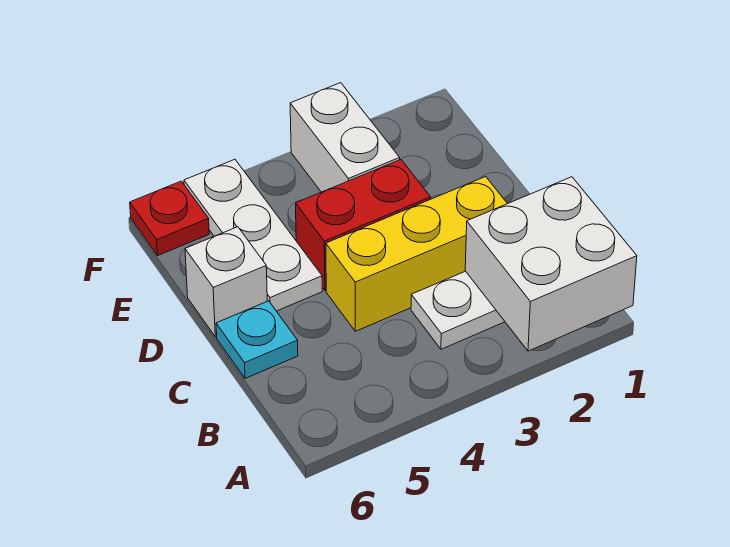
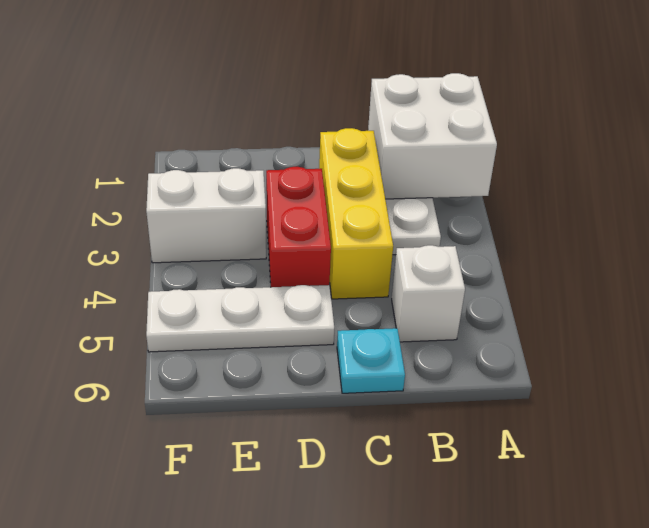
white brick D6 level 1 -> white brick B5 level 1
red plate F6 level 1 -> none

